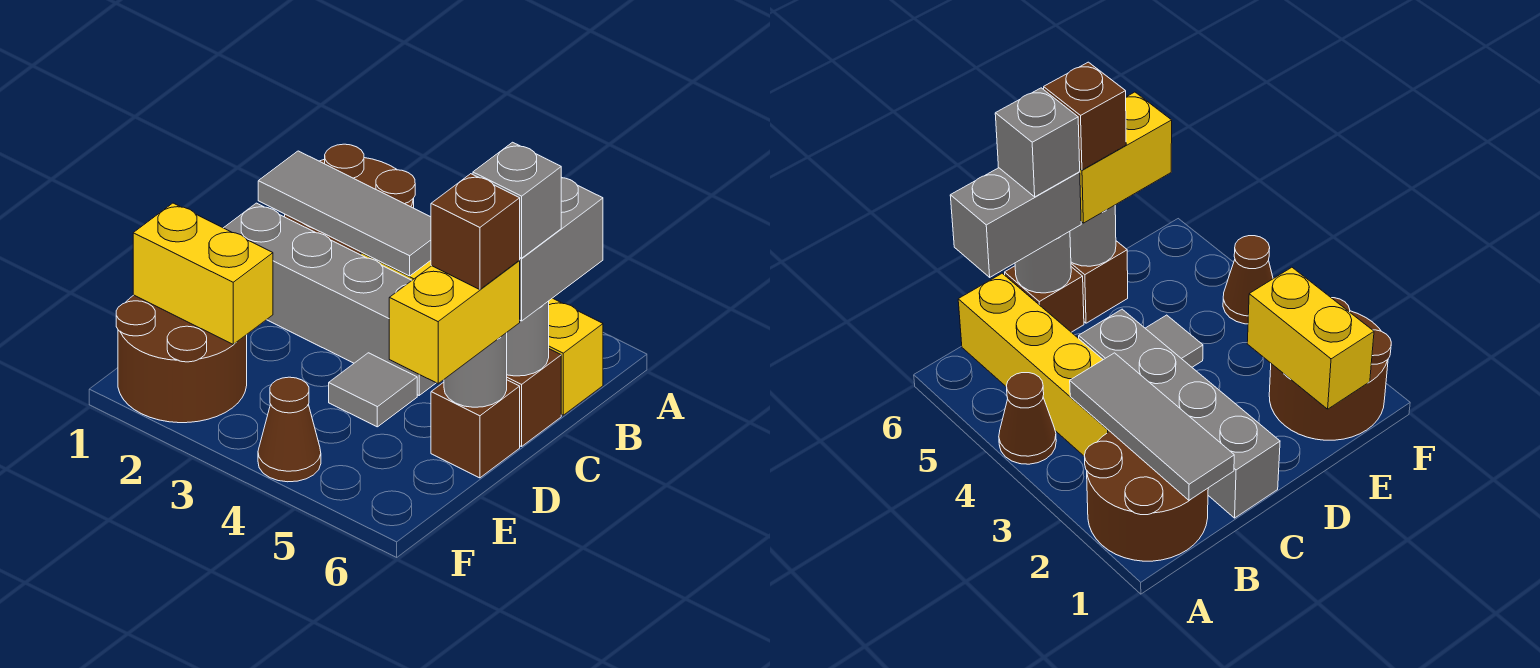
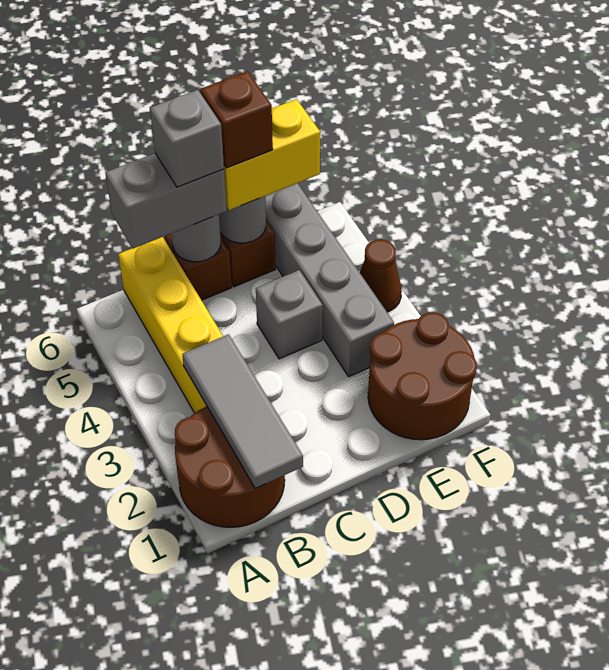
brown cone A4 level 1 -> none
grey brick C1:C4 level 1 -> grey brick E3:E6 level 1
grey tile D4 level 1 -> grey brick D4 level 1
yellow brick E1:E2 level 2 -> none

